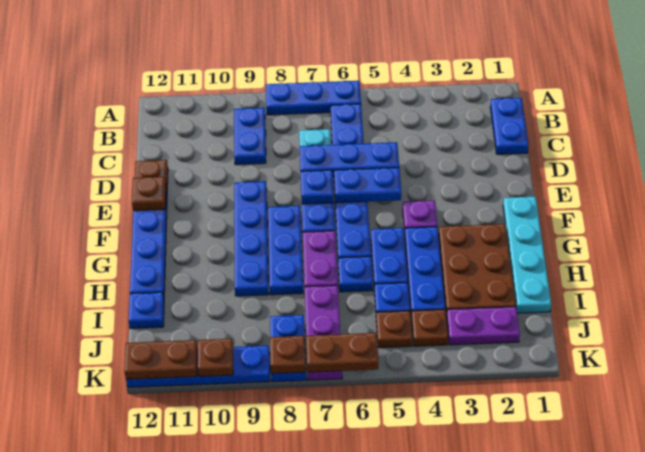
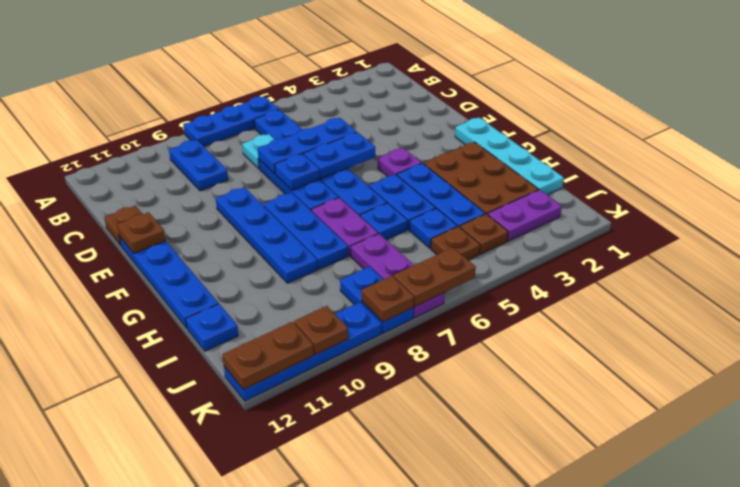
blue plate B1:C1 level 1 -> none

